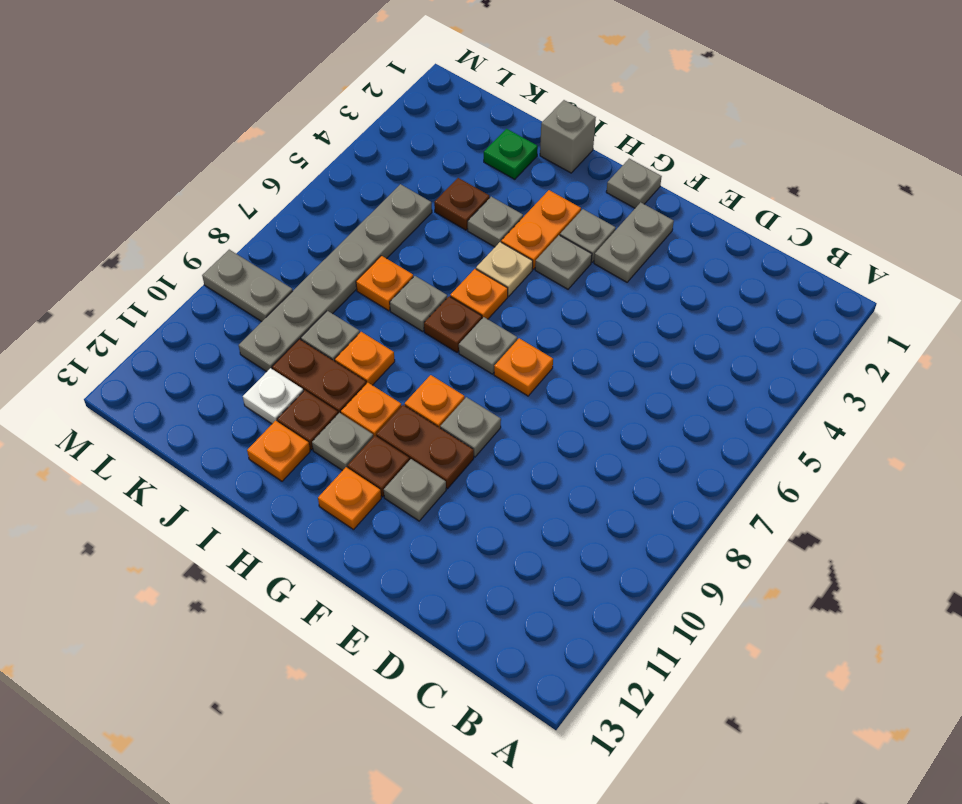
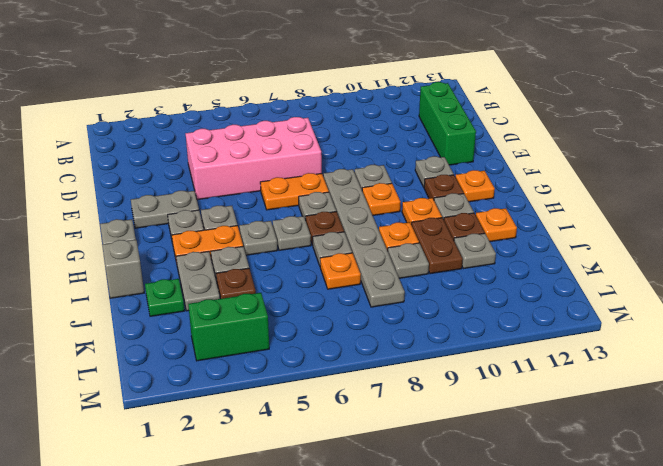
none -> green brick C12:E12 level 1
none -> pink brick D4:E7 level 1
orange plate F7 level 1 -> orange plate F6:F7 level 1
brown plate F10:G10 level 1 -> none
tan plate H5 level 1 -> grey plate H5 level 1
orange plate H6 level 1 -> grey plate H6 level 1
white plate J11 level 1 -> grey plate J11 level 1
grey plate K5:K10 level 1 -> grey plate F8:K8 level 1
none -> green brick L3:L4 level 1
grey plate L9:M9 level 1 -> grey plate I3:J3 level 1

